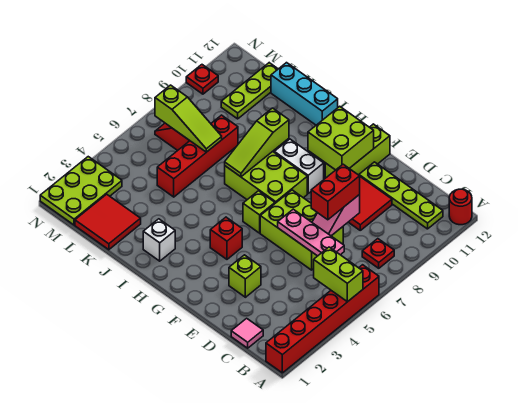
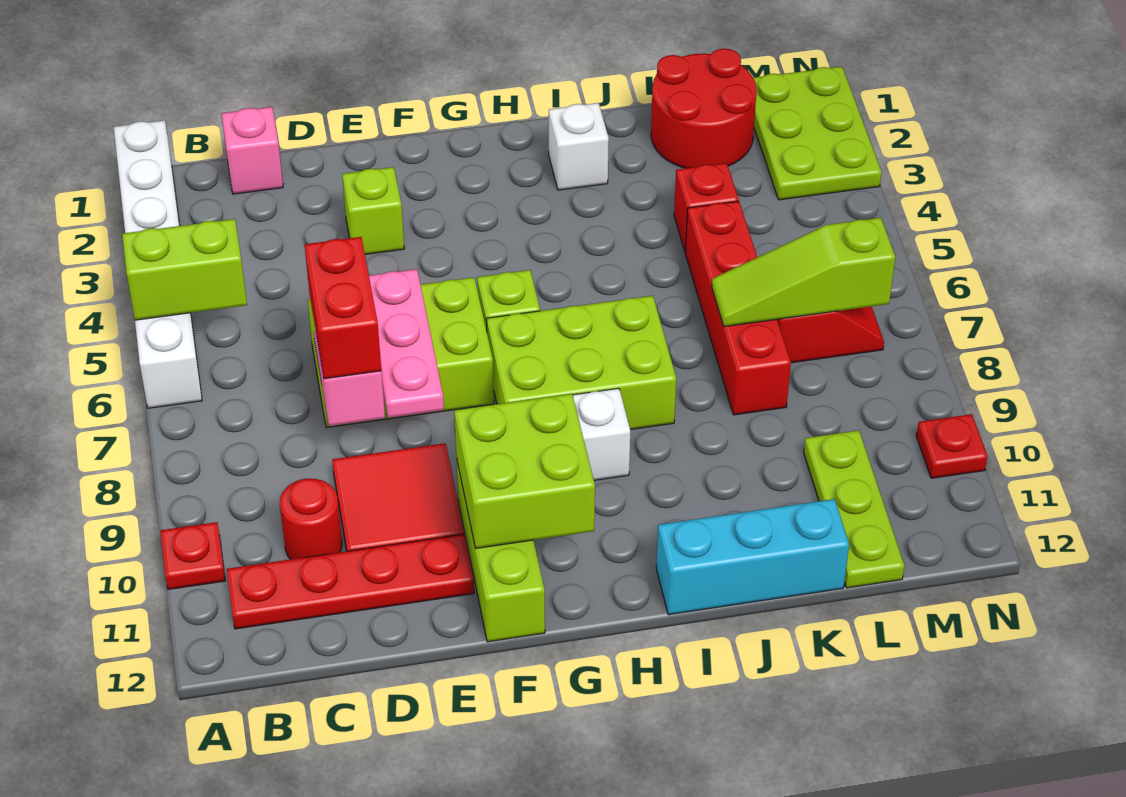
red brick A1:A6 level 1 -> white brick A1:A6 level 1
red round brick A12 level 1 -> red round brick C10 level 1
red plate B8 level 1 -> red plate A10 level 1
lime plate B11:E11 level 1 -> red plate B11:E11 level 1
pink tile C1 level 1 -> pink brick C1 level 1
pink plate C6:E6 level 2 -> pink plate E6:E8 level 2
red brick G4 level 1 -> red brick K4 level 1
lime slope I7:I9 level 2 top 9 -> none
red tile K1:L2 level 1 -> red round brick K1:L2 level 1

